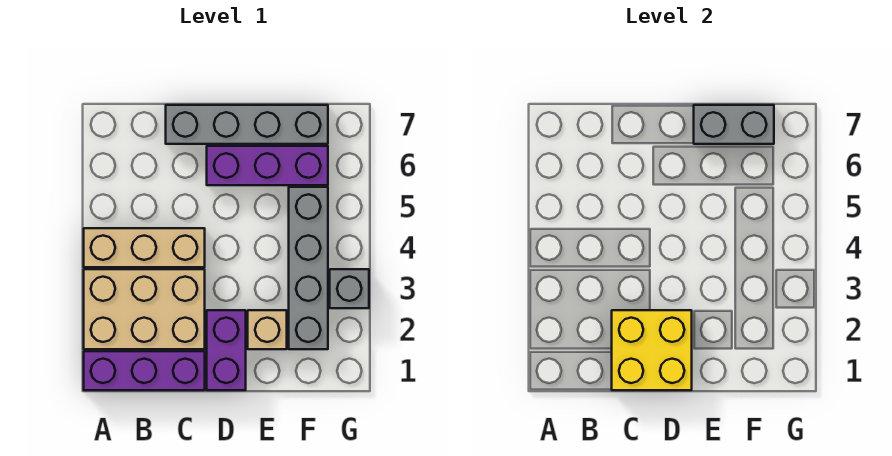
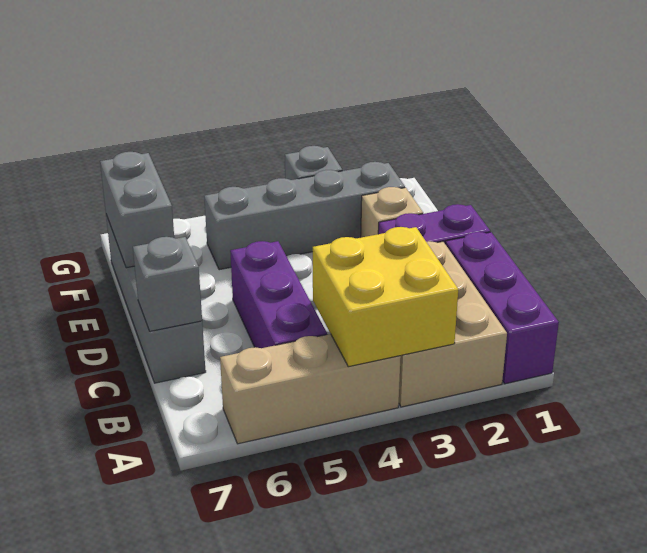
tan brick A4:C4 level 1 -> tan brick A4:A6 level 1
yellow brick C1:D2 level 2 -> yellow brick A3:B4 level 2
none -> grey brick C7 level 2
purple brick D6:F6 level 1 -> purple brick B5:D5 level 1

